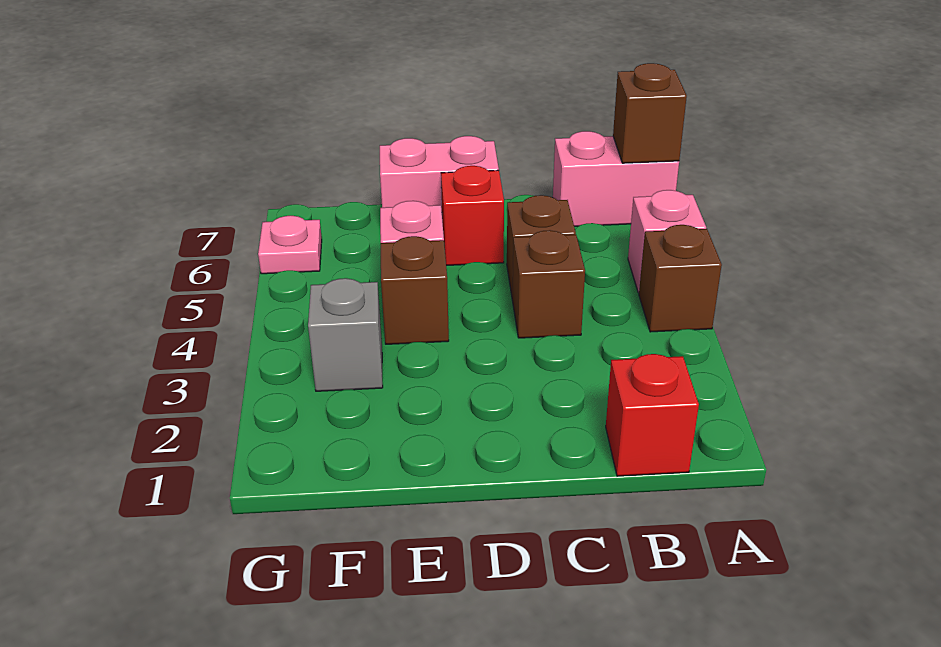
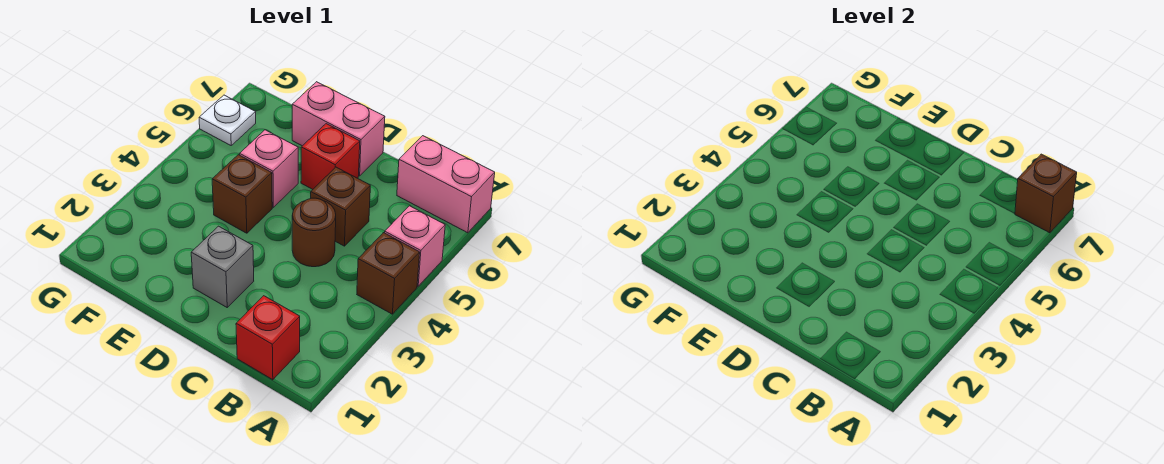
brown brick C4 level 1 -> brown round brick C4 level 1
grey brick F3 level 1 -> grey brick D2 level 1
pink plate G6 level 1 -> white plate G6 level 1

